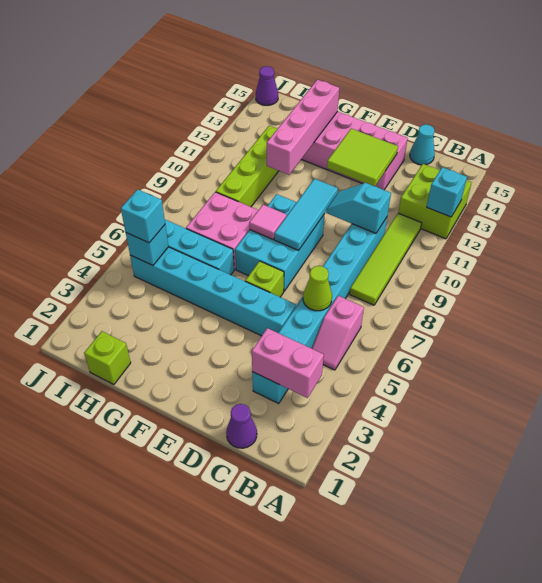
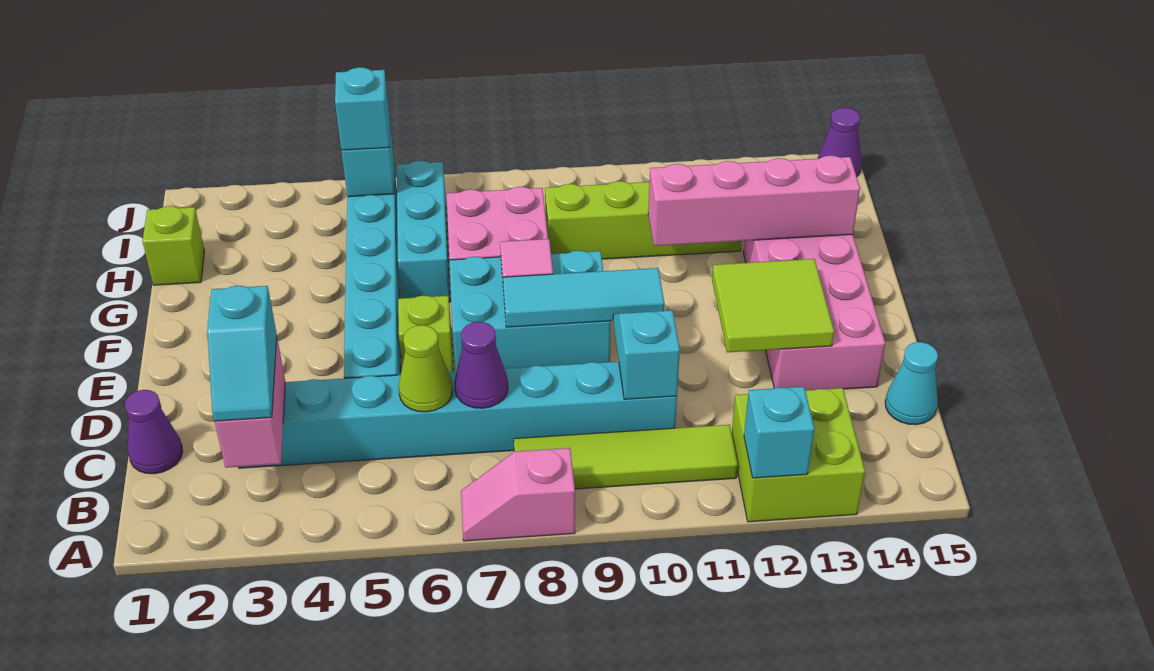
none -> cyan slope B3:C3 level 3 top C
pink slope B5:B6 level 1 top 6 -> pink slope A7:A8 level 1 top 8
none -> purple cone C7 level 2

